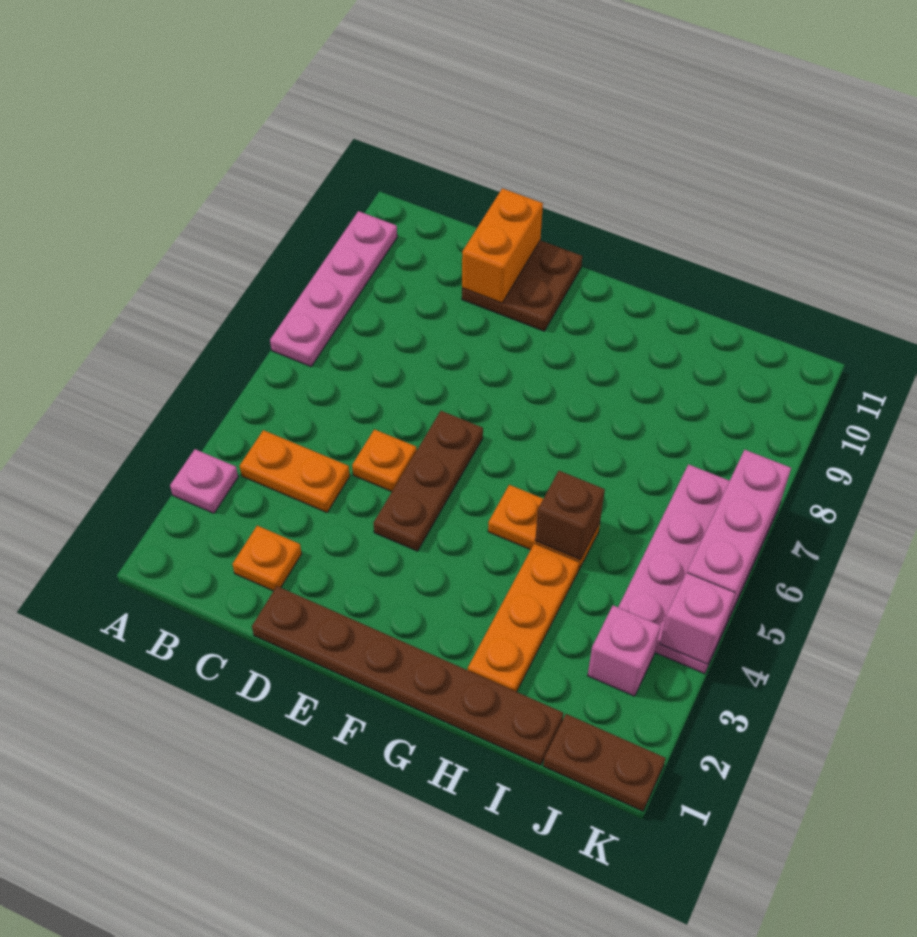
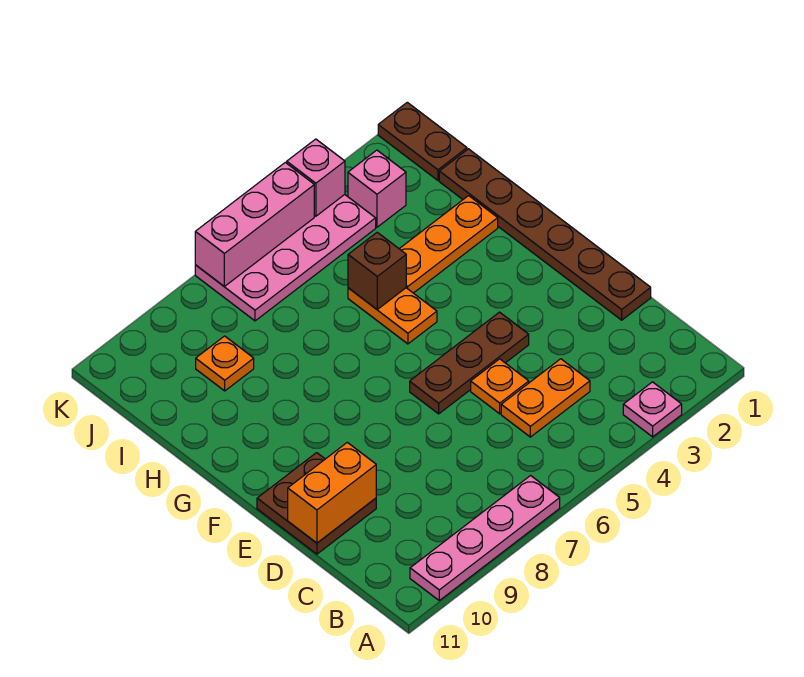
orange plate B4:C4 level 1 -> orange plate C4:C5 level 1
orange plate C2 level 1 -> orange plate I9 level 1

